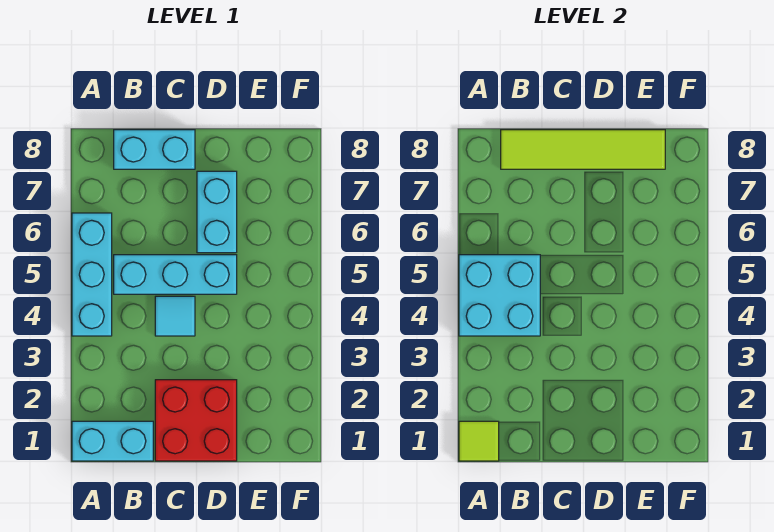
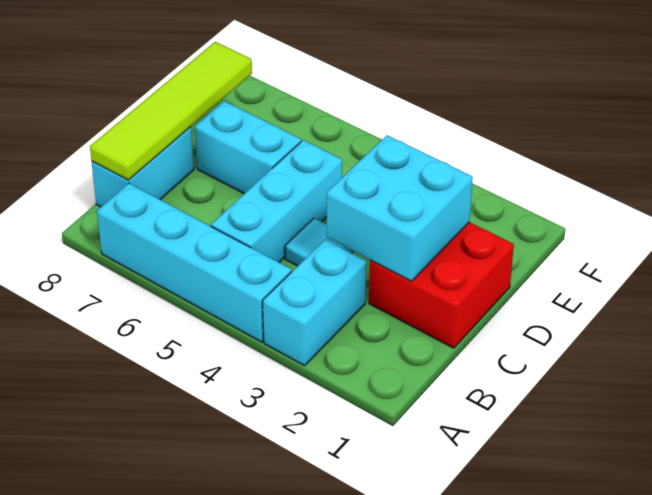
cyan brick A1:B1 level 1 -> cyan brick A3:B3 level 1
lime tile A1 level 2 -> none
cyan brick A4:A6 level 1 -> cyan brick A4:A7 level 1
cyan brick A4:B5 level 2 -> cyan brick C2:D3 level 2

